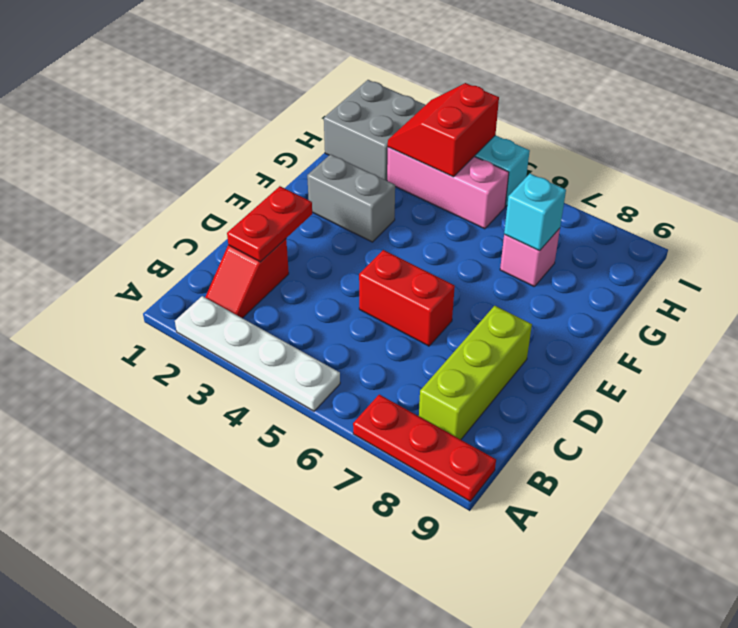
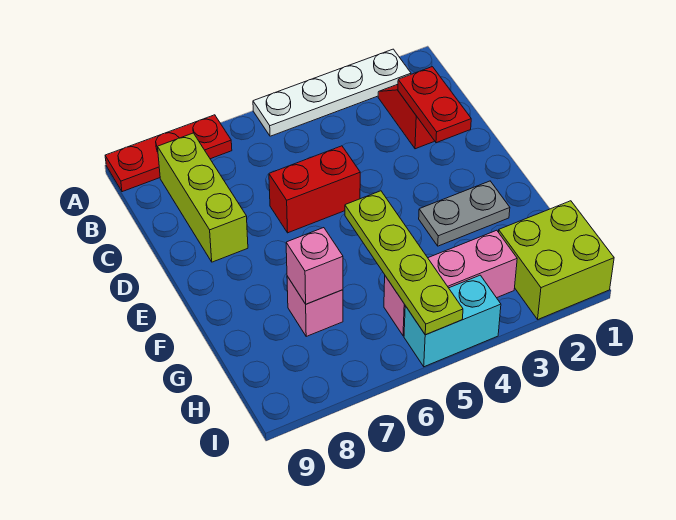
grey brick F2:F3 level 1 -> grey plate F2:F3 level 1
none -> lime plate F5:I5 level 2
cyan brick G7 level 2 -> pink brick G7 level 2
grey brick H1:I2 level 1 -> lime brick H1:I2 level 1
red slope H3:I4 level 2 top 4 -> none

